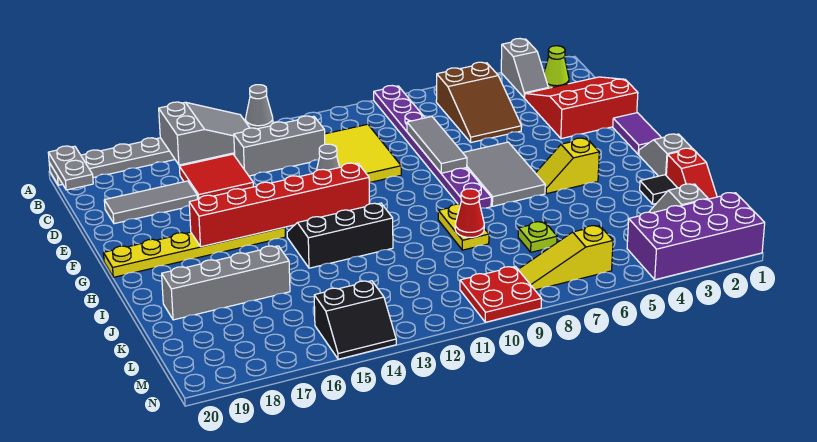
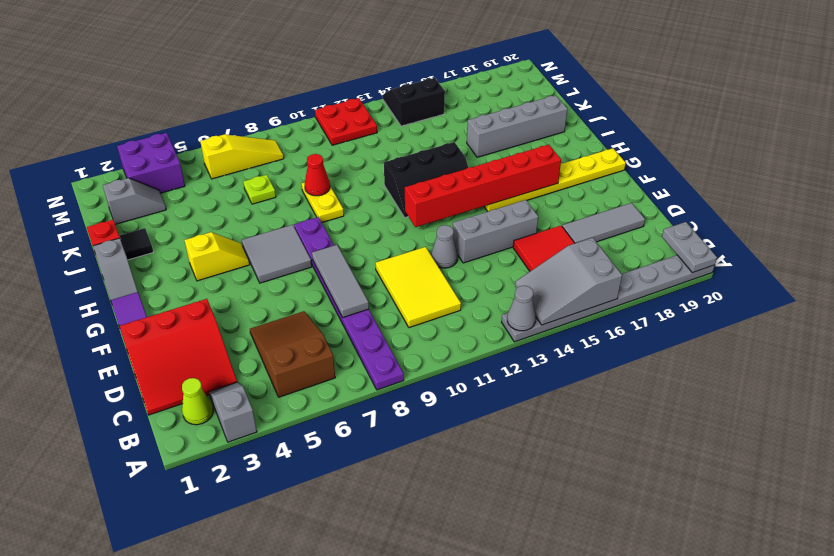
grey brick C12:C14 level 1 -> grey brick E13:E15 level 1
grey tile F6:H7 level 1 -> grey tile G6:H7 level 1
purple brick M1:N4 level 1 -> purple brick M3:N4 level 1
red plate M9:N10 level 1 -> red plate M11:N12 level 1

